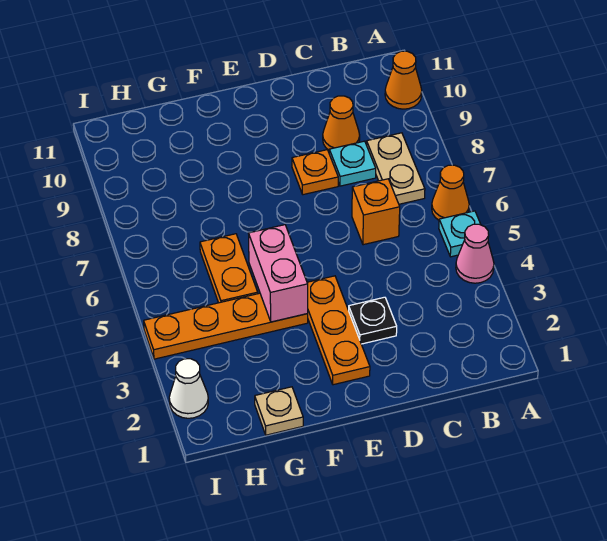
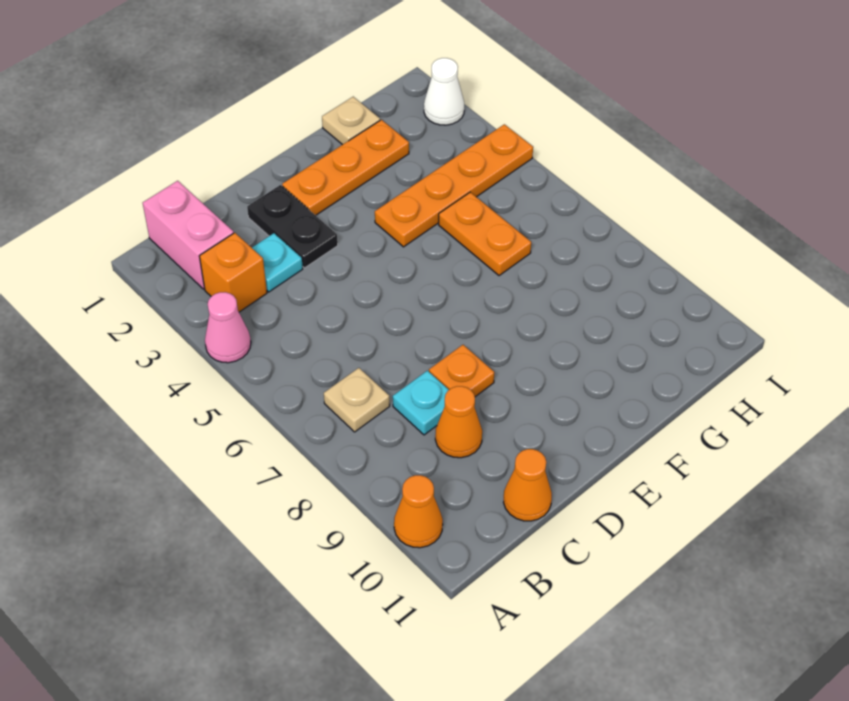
cyan plate A5 level 1 -> cyan plate C3 level 1
orange cone A6 level 1 -> orange cone C11 level 1
tan plate B7:B8 level 1 -> tan plate B7 level 1
orange brick C6 level 1 -> orange brick B3 level 1
black plate D3 level 1 -> black plate D2:D3 level 1
orange plate E2:E4 level 1 -> orange plate E2:G2 level 1
pink brick F4:F5 level 2 -> pink brick B1:B2 level 1

